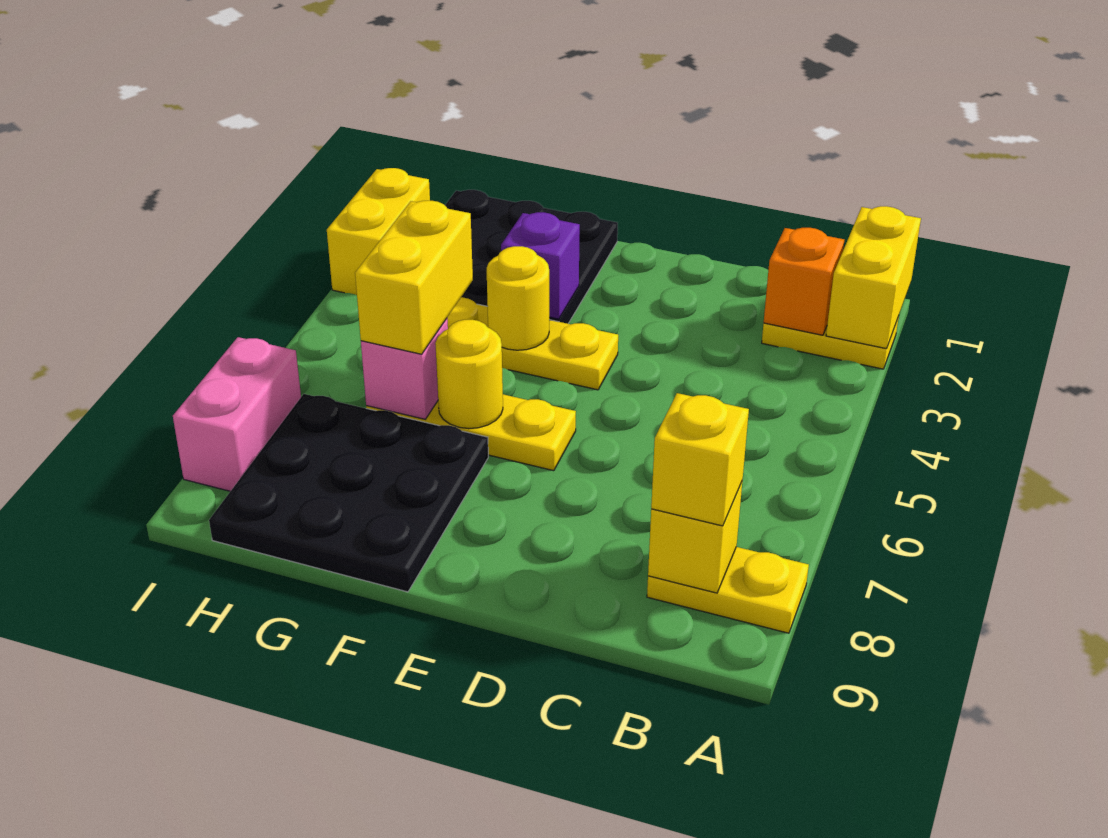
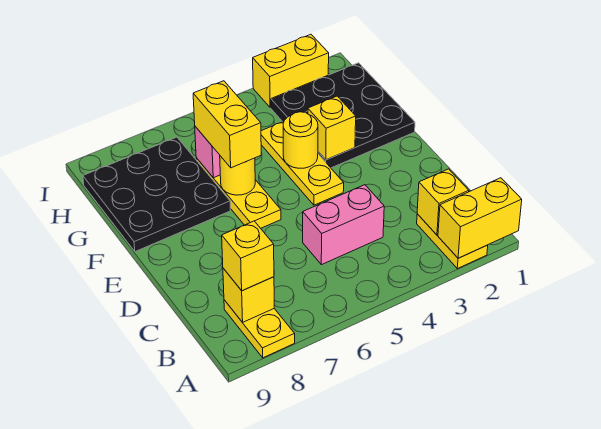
orange brick B2 level 2 -> yellow brick B2 level 2
purple brick F3 level 2 -> yellow brick F3 level 2
yellow brick G5:G6 level 3 -> yellow brick F6:G6 level 3
pink brick I7:I8 level 1 -> pink brick C4:C5 level 1

